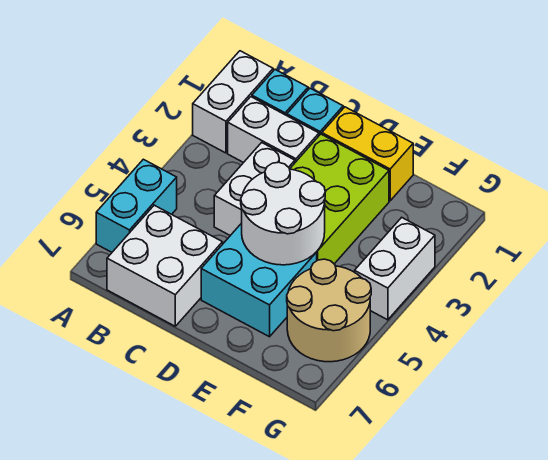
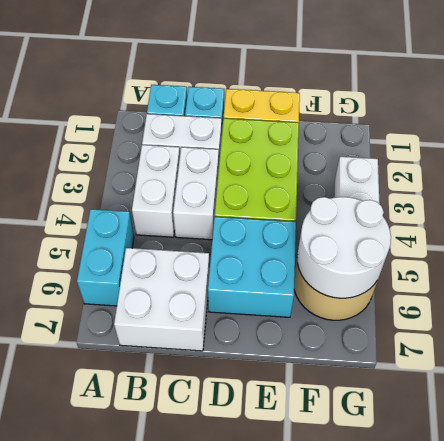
white brick A1:A2 level 1 -> white brick B3:B4 level 1
white round brick D4:E5 level 2 -> white round brick F5:G6 level 2

